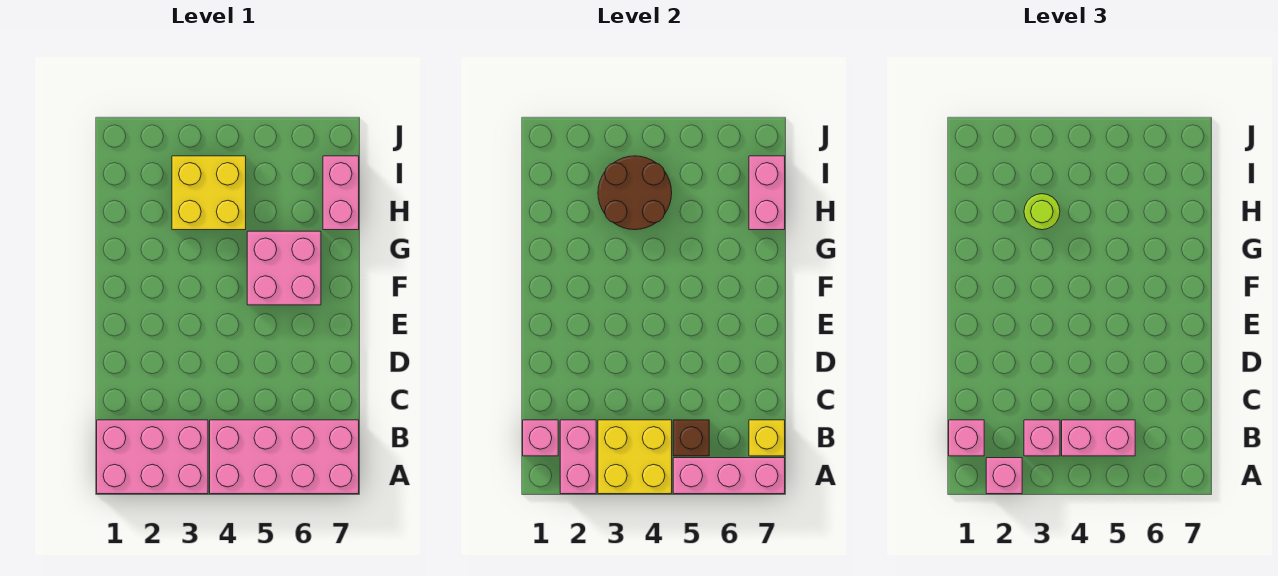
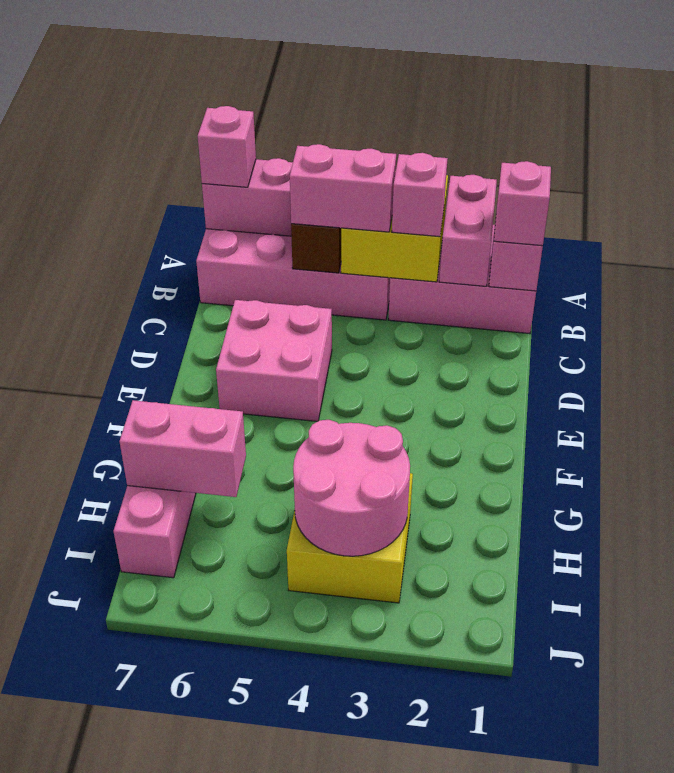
pink brick A2 level 3 -> pink brick A7 level 3
yellow brick B7 level 2 -> none
pink brick F5:G6 level 1 -> pink brick D5:E6 level 1
brown round brick H3:I4 level 2 -> pink round brick H3:I4 level 2
lime round brick H3 level 3 -> none
pink brick H7:I7 level 2 -> pink brick H6:H7 level 2

